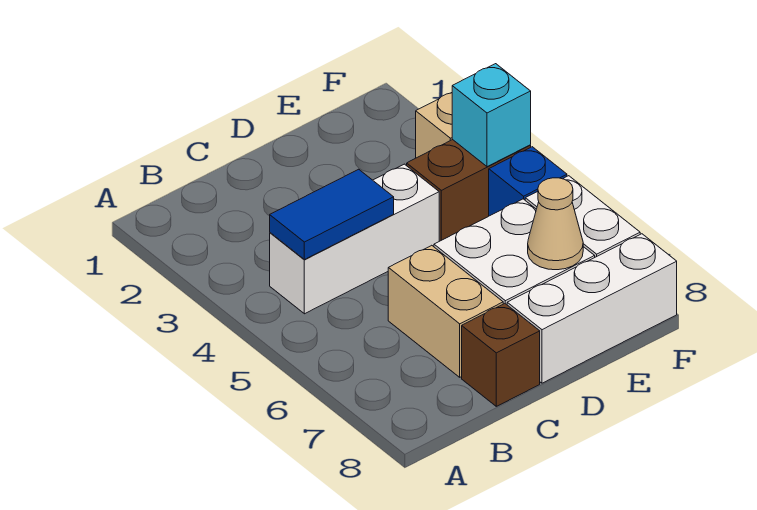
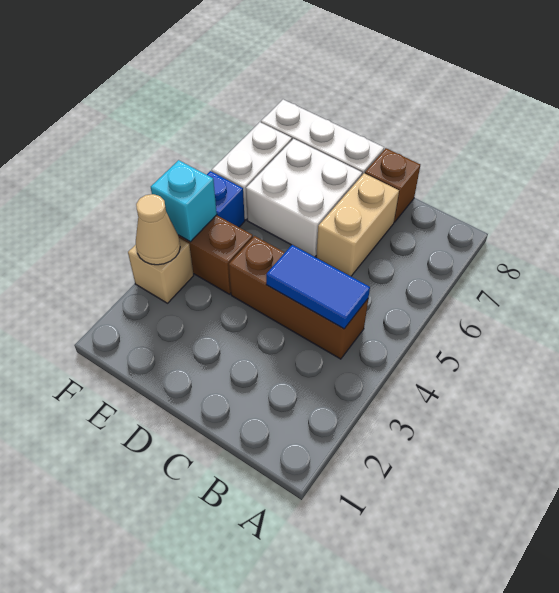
white brick B4:D4 level 1 -> brown brick B4:D4 level 1
tan cone E7 level 2 -> tan cone F3 level 2

